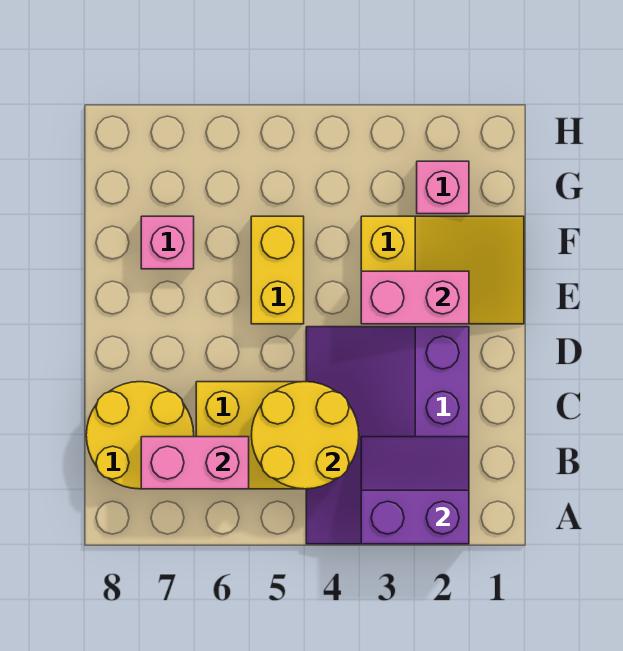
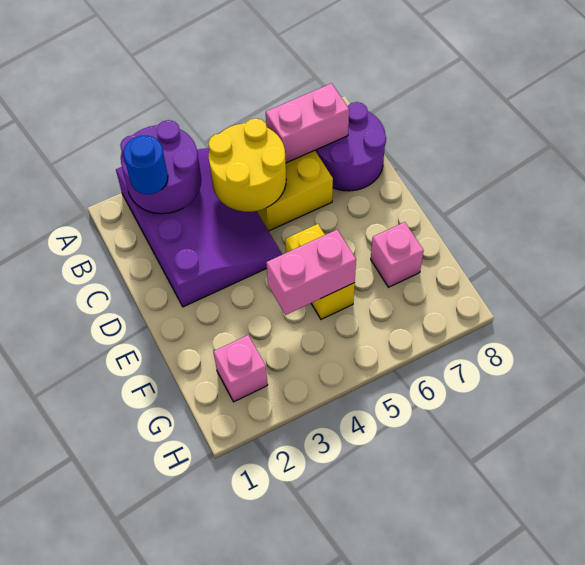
purple slope A2:B3 level 2 top A -> purple round brick A2:B3 level 2
none -> blue round brick B2 level 3
yellow round brick B7:C8 level 1 -> purple round brick B7:C8 level 1
yellow slope E1:F3 level 1 top 3 -> none
pink brick E2:E3 level 2 -> pink brick F4:F5 level 2

